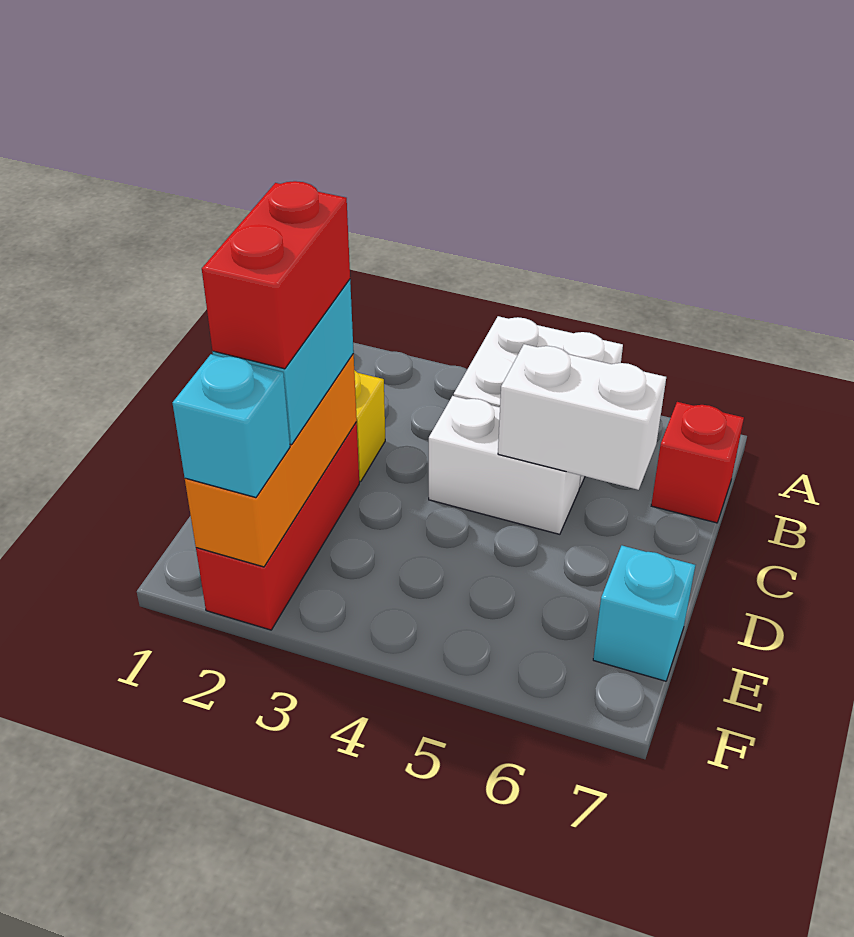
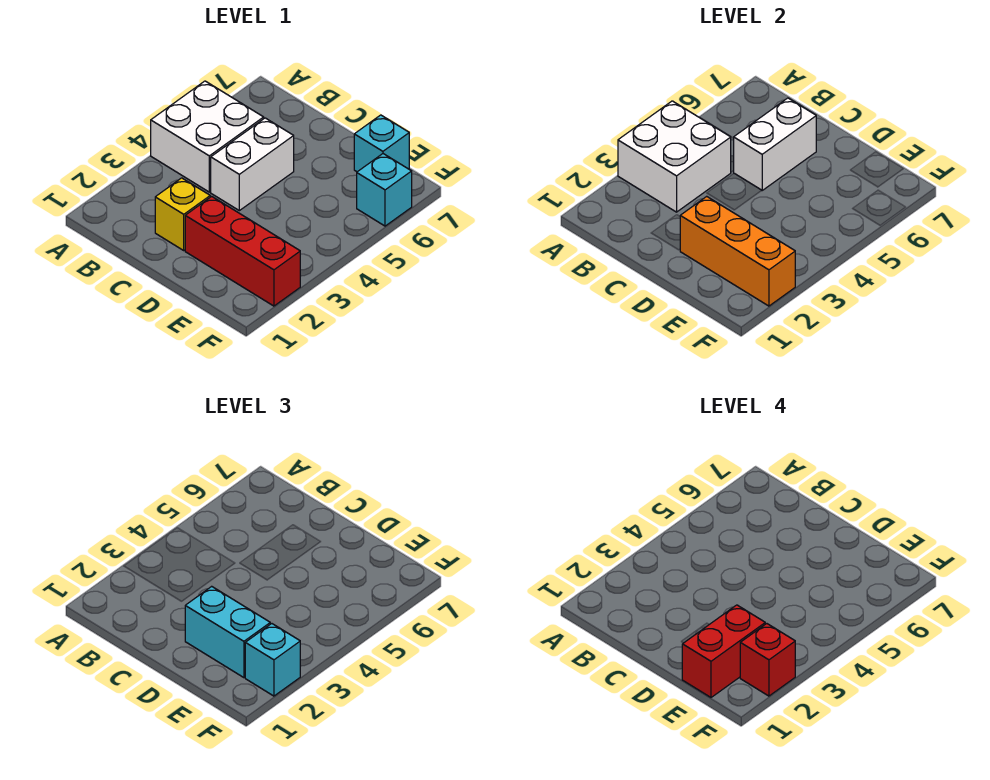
none -> white brick A3:B4 level 2
red brick B7 level 1 -> red brick F2 level 4
red brick D2:E2 level 4 -> red brick E1:E2 level 4
none -> cyan brick F6 level 1

